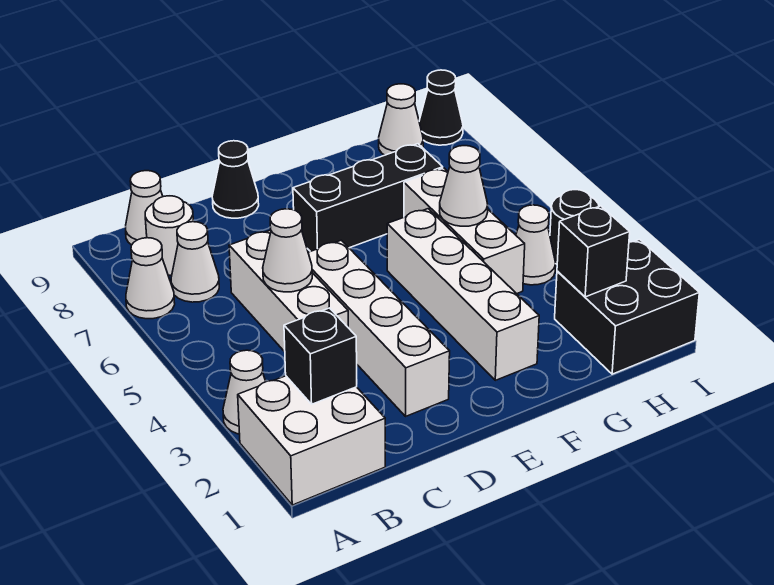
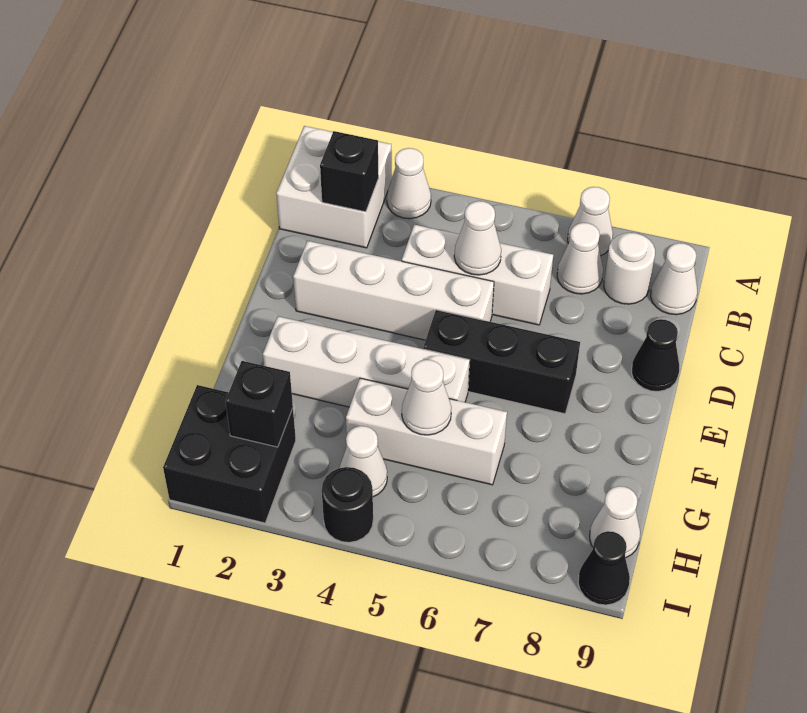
black brick E7:G7 level 1 -> black brick E5:E7 level 1

